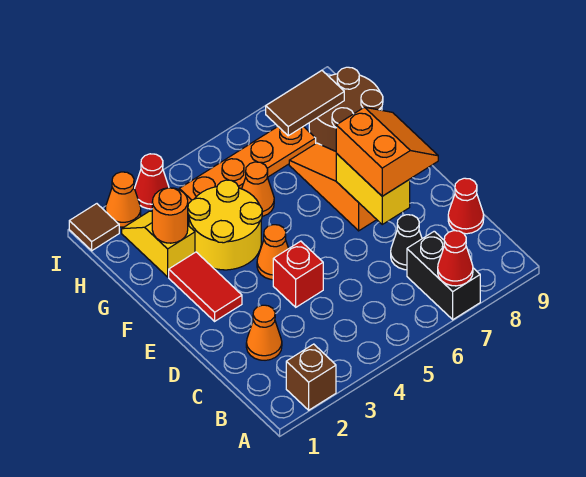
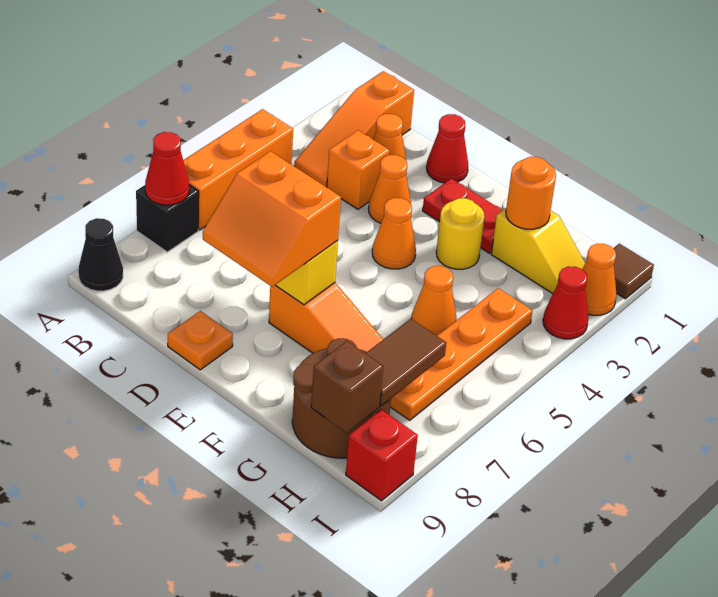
brown brick A2 level 1 -> brown brick H9 level 2
none -> orange brick A4:A6 level 1
black brick A7:B7 level 1 -> black brick A7 level 1
none -> orange slope B1:B3 level 1 top 1
none -> orange brick C3 level 1
black cone C7 level 1 -> black cone A9 level 1
red cone C9 level 1 -> red cone D1 level 1
none -> orange cone D3 level 1
red brick D4 level 1 -> red brick I9 level 1
none -> orange plate D9 level 1
red tile E2:F2 level 1 -> red plate E2:F2 level 1
yellow round brick F3:G4 level 1 -> yellow round brick F3 level 1

